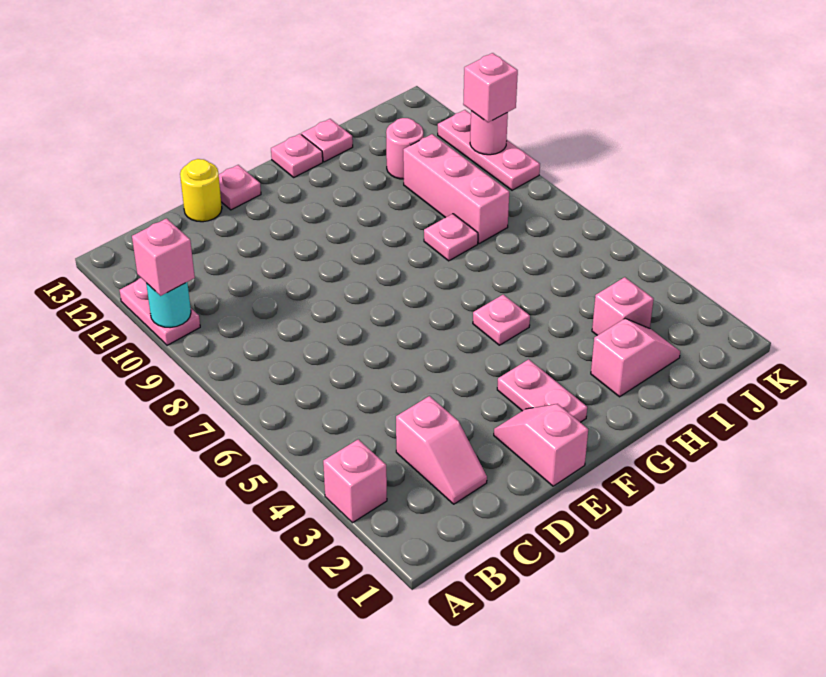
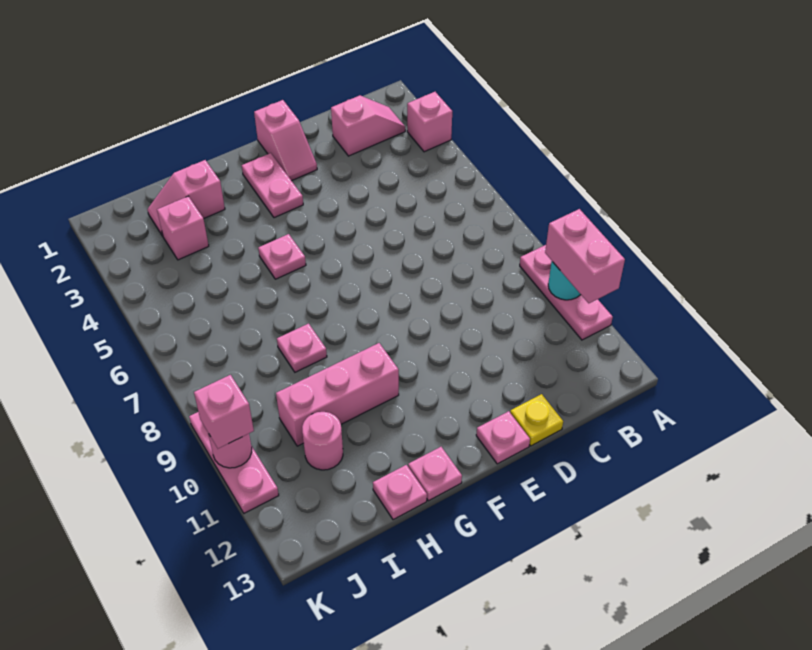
pink plate A10:A11 level 1 -> pink plate A9:A11 level 1
pink brick A10 level 3 -> pink brick A10:A11 level 3
pink slope C2:C3 level 1 top 3 -> pink slope B2:C2 level 1 top C
yellow round brick D13 level 1 -> yellow plate D13 level 1
pink brick I8:I10 level 1 -> pink brick G10:I10 level 1

